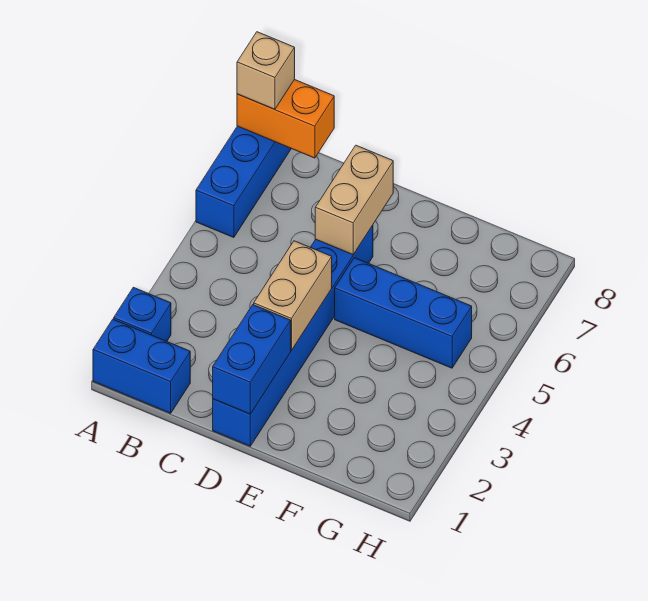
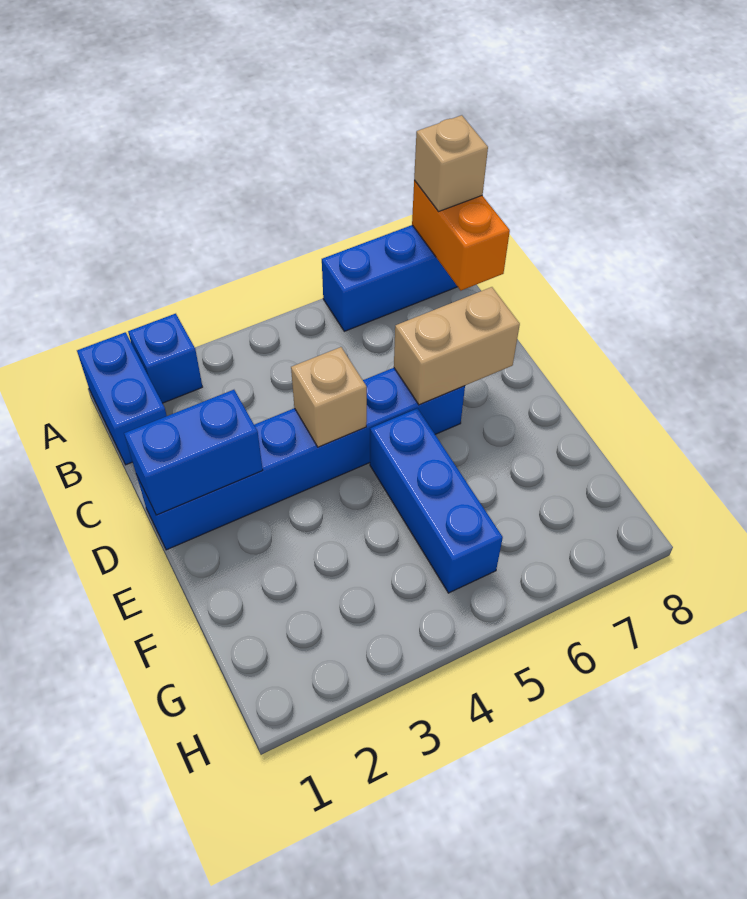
tan brick D3:D4 level 2 -> tan brick D4 level 2

